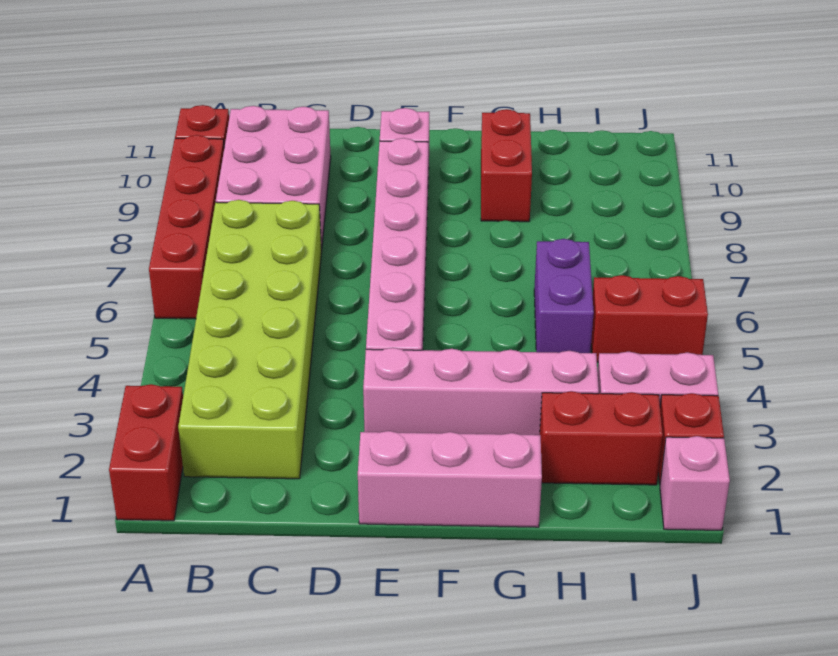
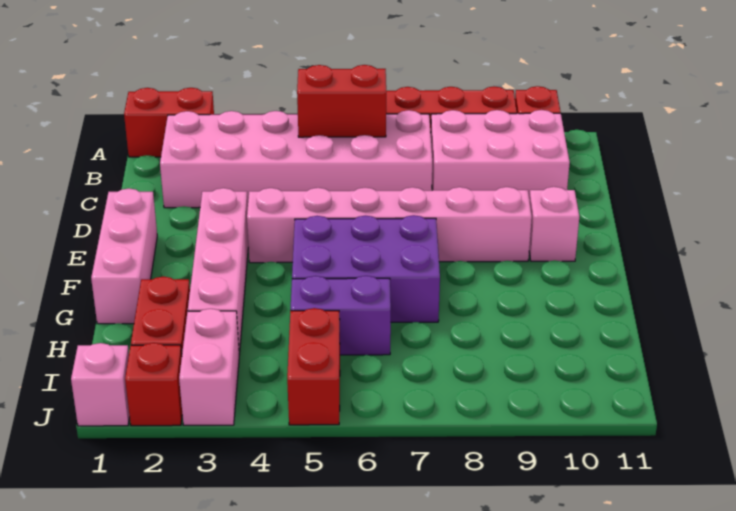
lime brick B2:C7 level 1 -> pink brick B2:C7 level 1
none -> purple brick F5:G7 level 1
red brick G9:G10 level 1 -> red brick B5:B6 level 2

